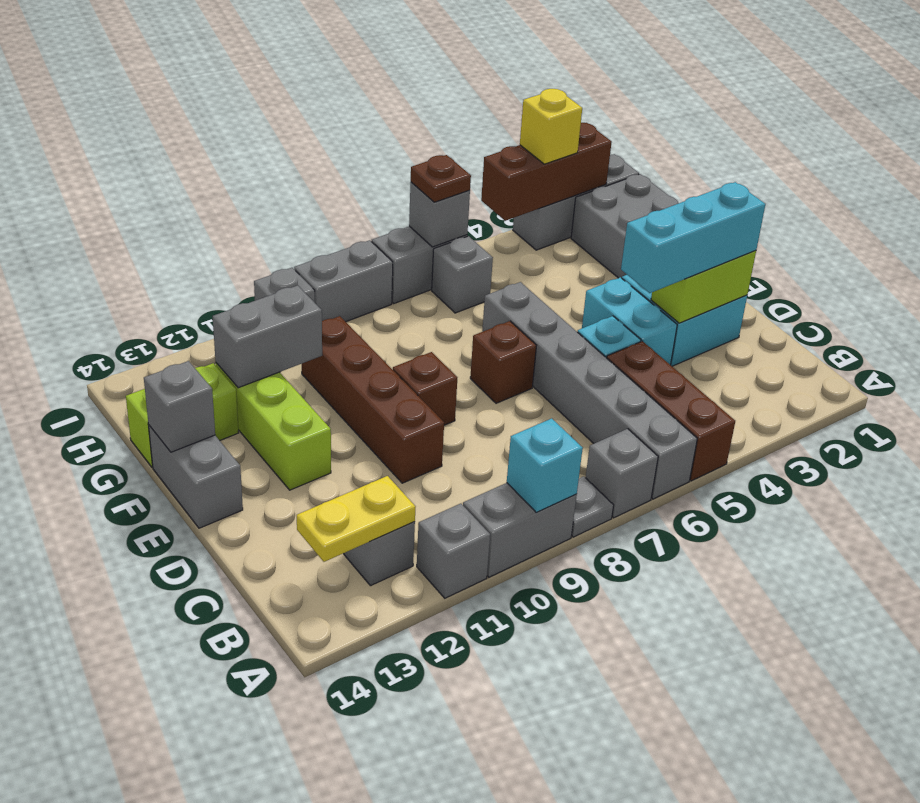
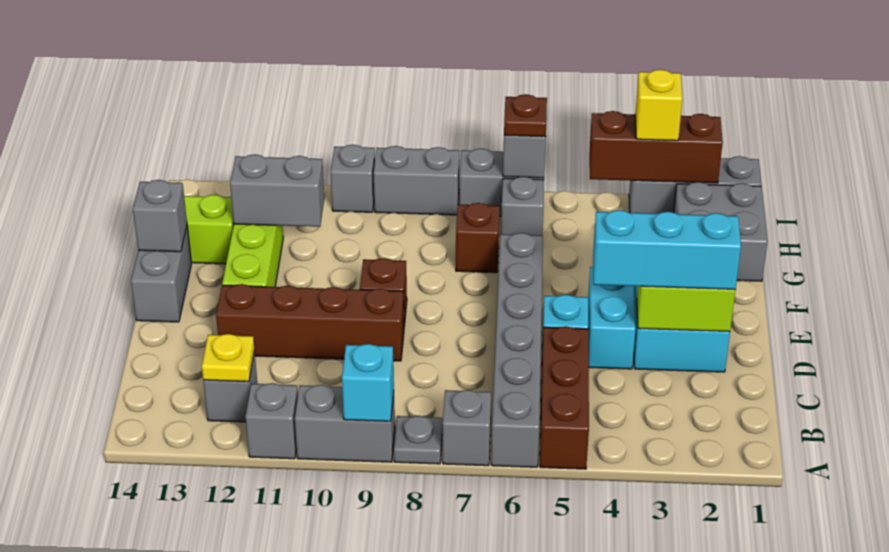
yellow plate B12:B13 level 2 -> yellow plate B12 level 2
brown brick D10:G10 level 1 -> brown brick D9:D12 level 1
brown brick E7 level 1 -> brown brick G7 level 1

